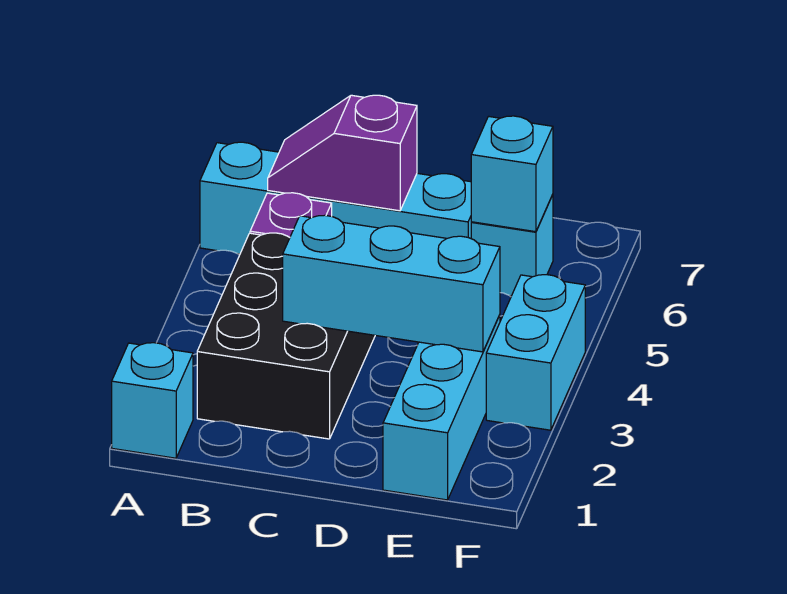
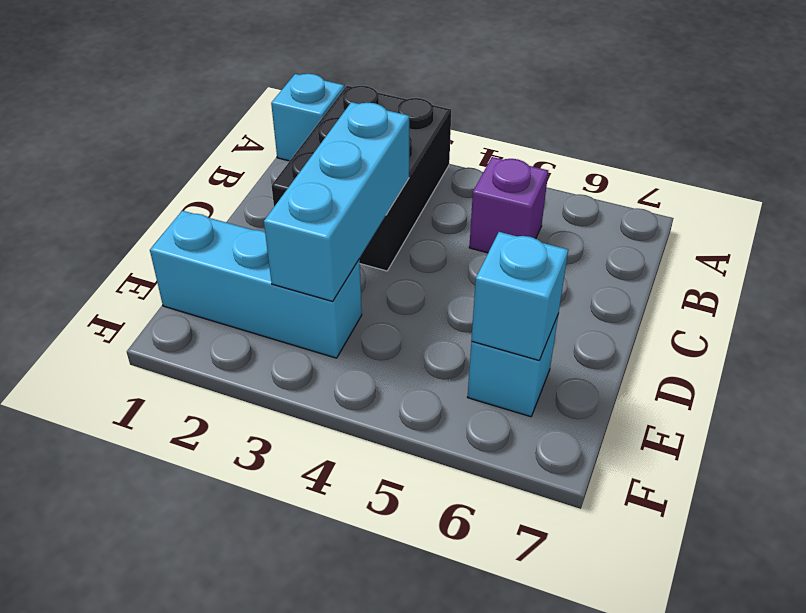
cyan brick A6:D6 level 1 -> none
black brick B2:C4 level 1 -> black brick A2:C3 level 1
purple slope B6:C6 level 2 top C -> none
cyan brick F3:F4 level 1 -> none

